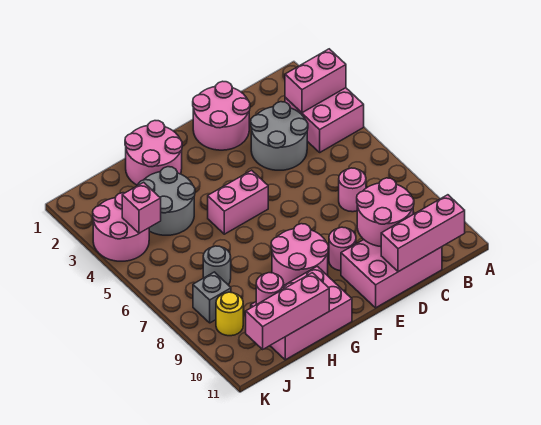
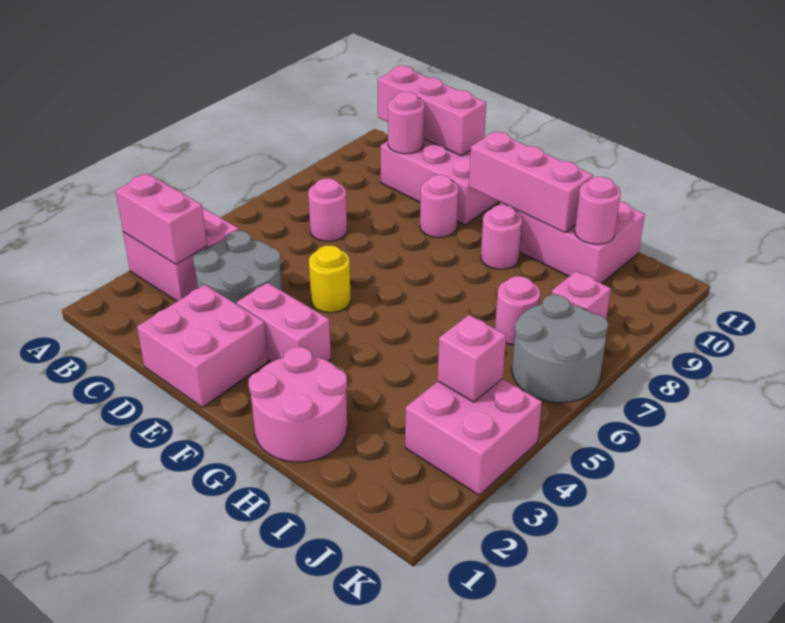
pink round brick C9:D10 level 2 -> pink round brick C10 level 2
pink round brick D1:E2 level 1 -> pink brick D1:E2 level 1
pink brick F5:G5 level 1 -> pink brick E3:F3 level 1
pink round brick F8:G9 level 1 -> pink round brick G9 level 1
grey round brick H3:I4 level 1 -> grey round brick J6:K7 level 1
pink brick H11:J11 level 2 -> pink brick F10:H10 level 2
grey round brick I7 level 1 -> pink round brick I7 level 1
pink round brick J3:K4 level 1 -> pink brick J3:K4 level 1
grey brick J8 level 1 -> pink brick J8 level 1
yellow round brick J9 level 1 -> yellow round brick E5 level 1

